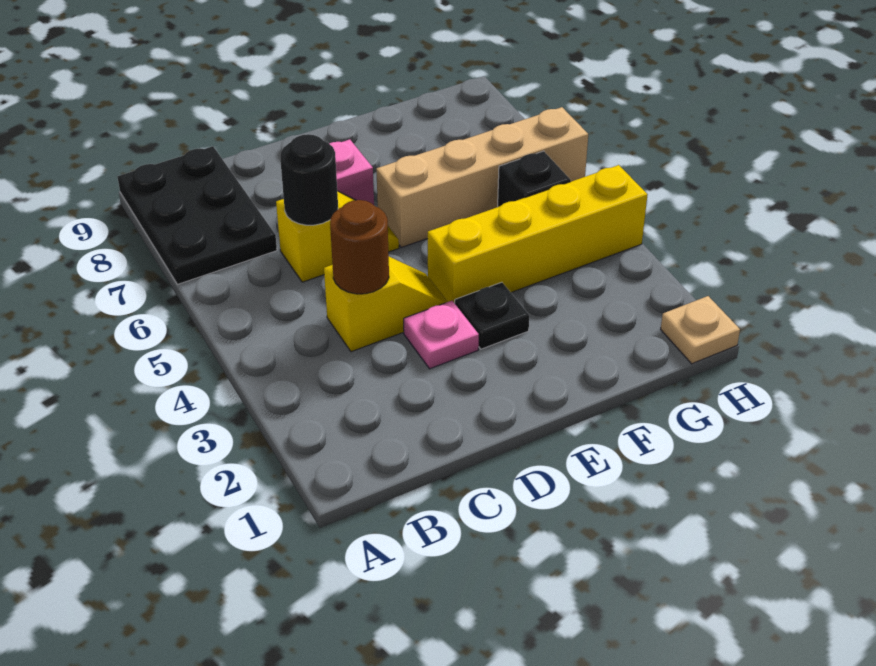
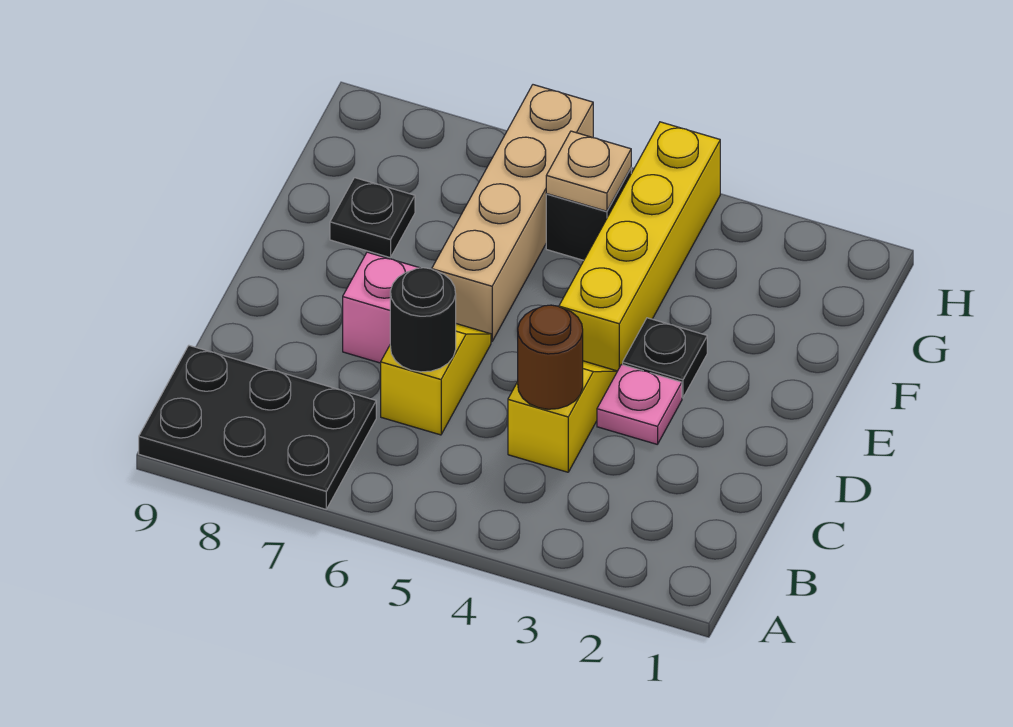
none -> black plate F8 level 1
tan plate H1 level 1 -> tan plate G5 level 2

